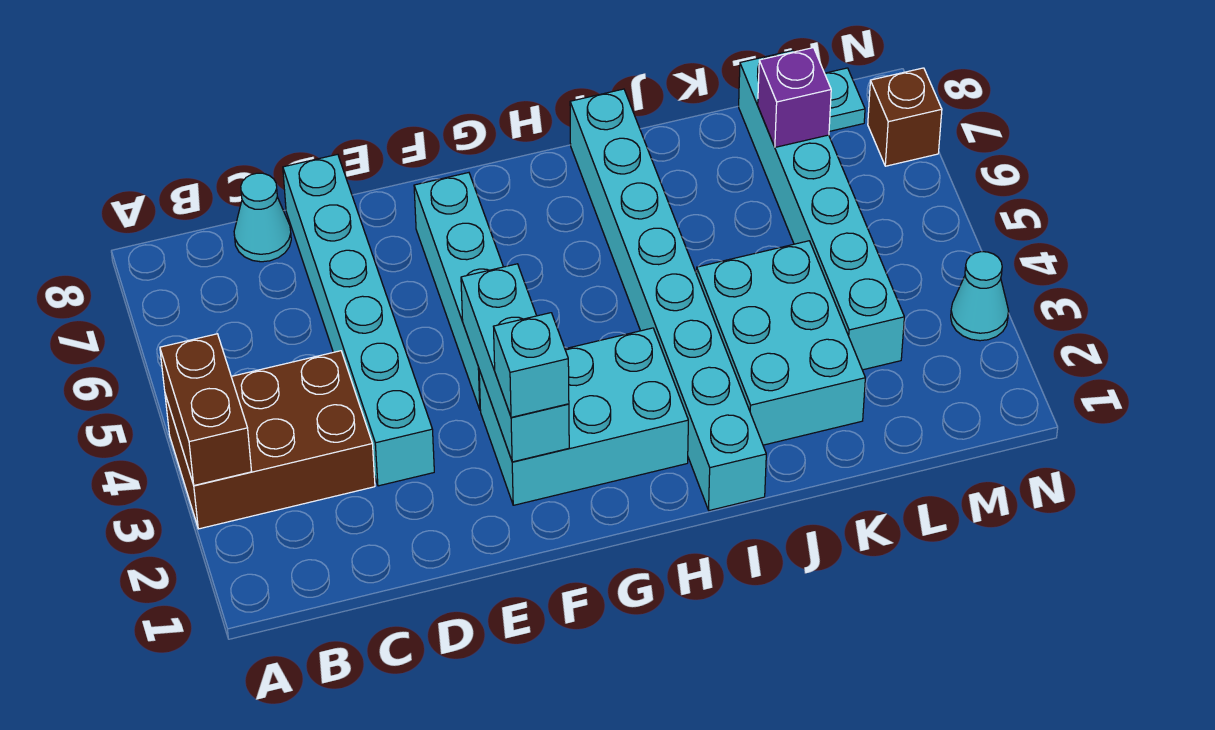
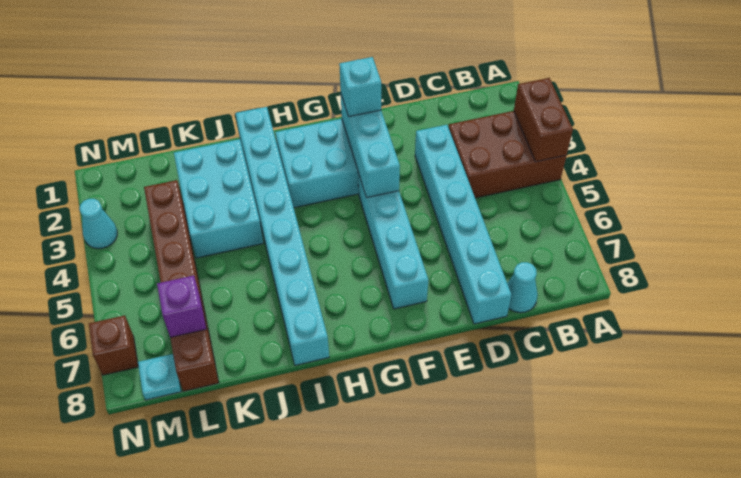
cyan brick L3:L8 level 1 -> brown brick L3:L8 level 1

